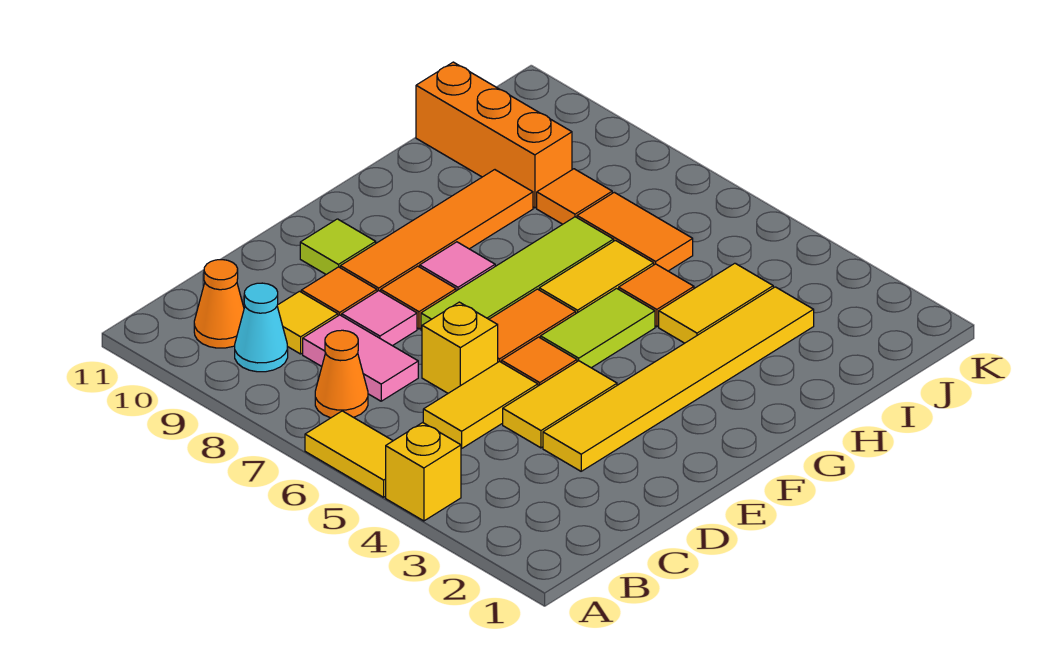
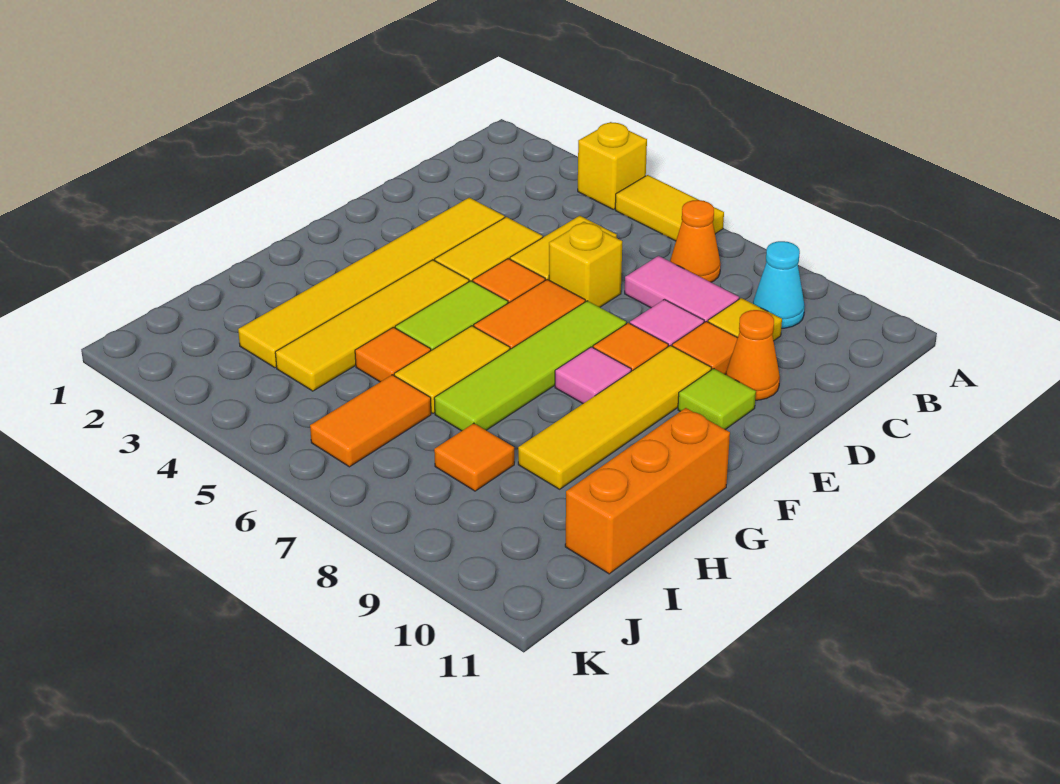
orange cone B10 level 1 -> orange cone D10 level 1
orange tile E9:H9 level 1 -> yellow tile E9:H9 level 1
yellow tile H4:I4 level 1 -> yellow tile F4:I4 level 1
orange tile I6:I7 level 1 -> orange tile I6:J6 level 1
orange brick I9:I11 level 1 -> orange brick G11:I11 level 1

